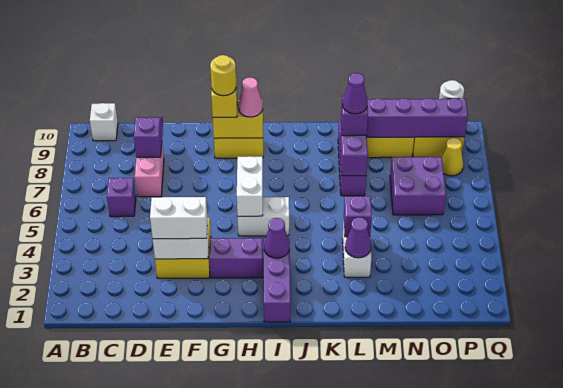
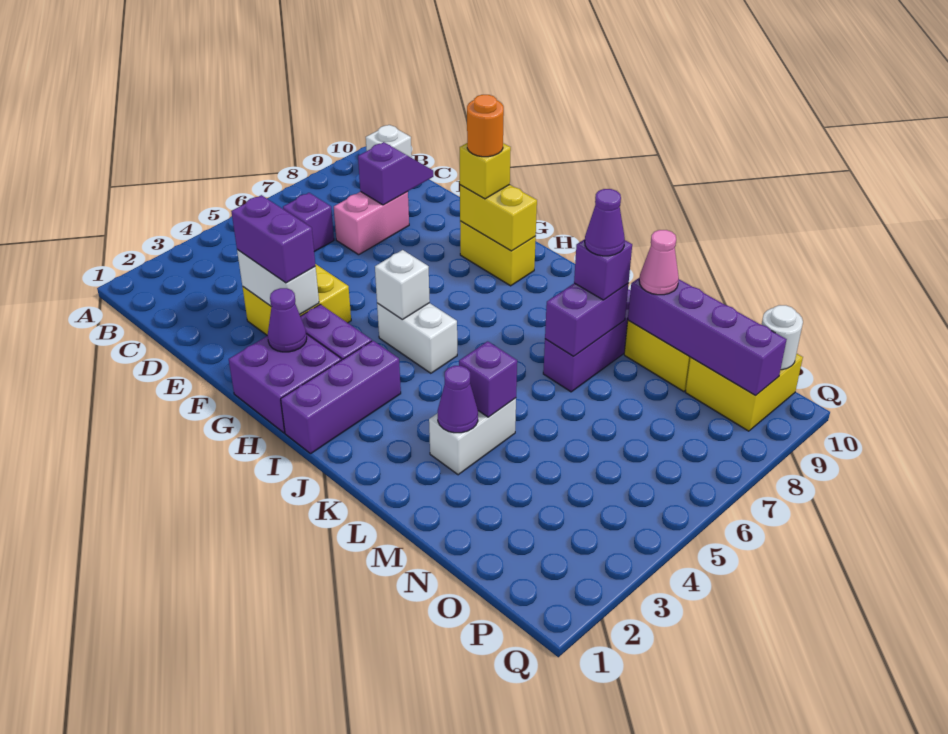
white brick E3:F3 level 3 -> purple brick E3:F3 level 3
yellow round brick G9 level 4 -> orange round brick G9 level 4
white brick H5:H6 level 2 -> white brick H5 level 2
pink cone H9 level 3 -> pink cone M9 level 3
purple cone I3 level 2 -> purple cone G2 level 2
purple brick N6:O7 level 1 -> purple brick G1:H2 level 1
yellow cone P8 level 1 -> none

